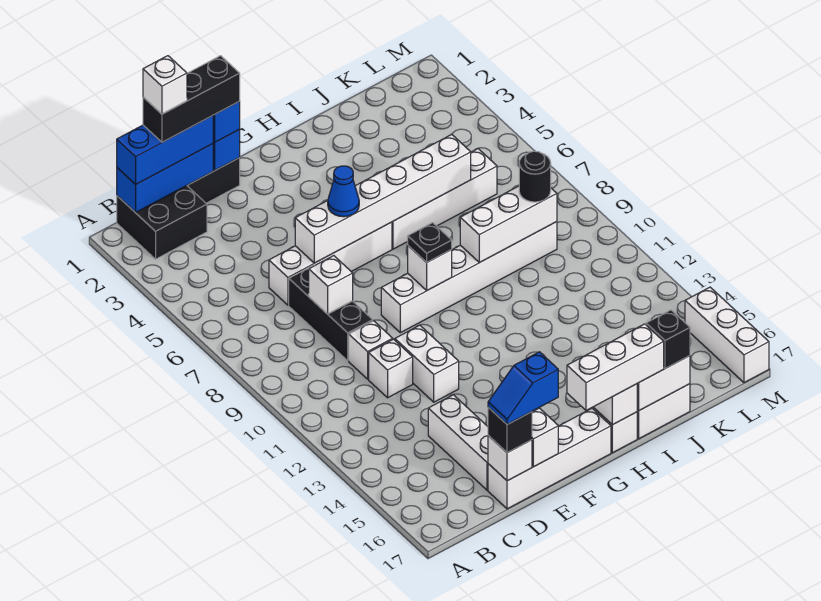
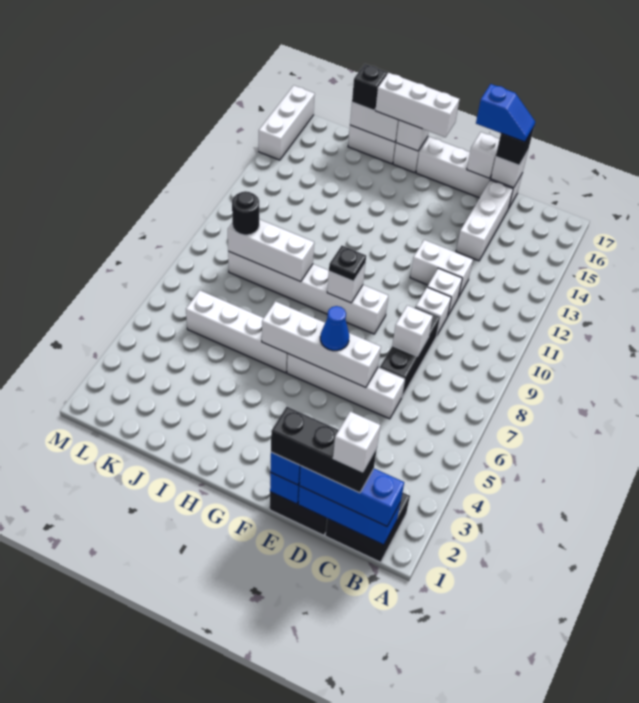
white brick E6:J6 level 2 -> white brick E6:H6 level 2
white brick E11:E12 level 1 -> white brick D12:E12 level 1

